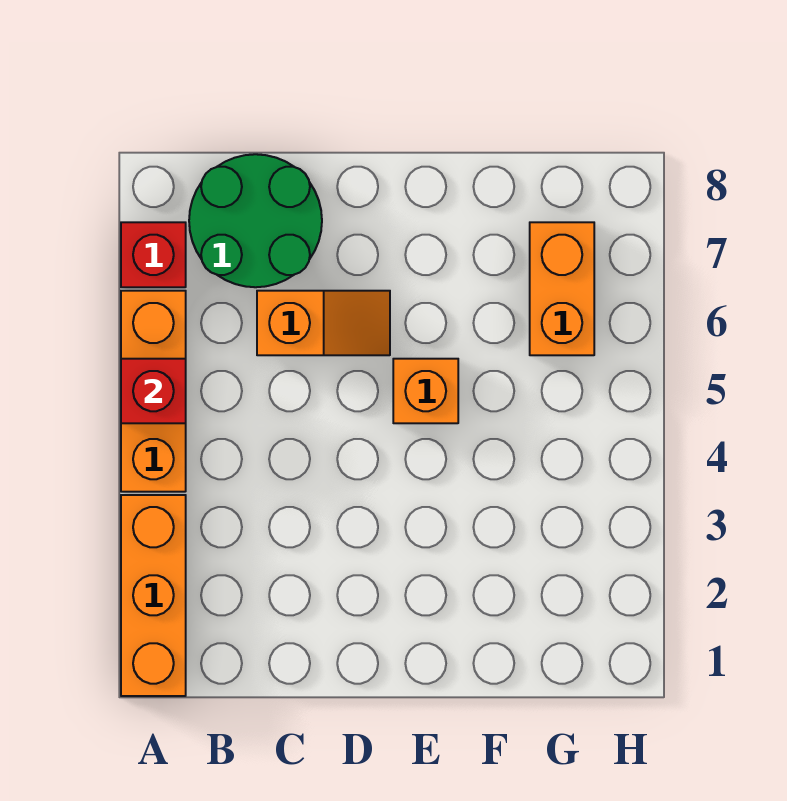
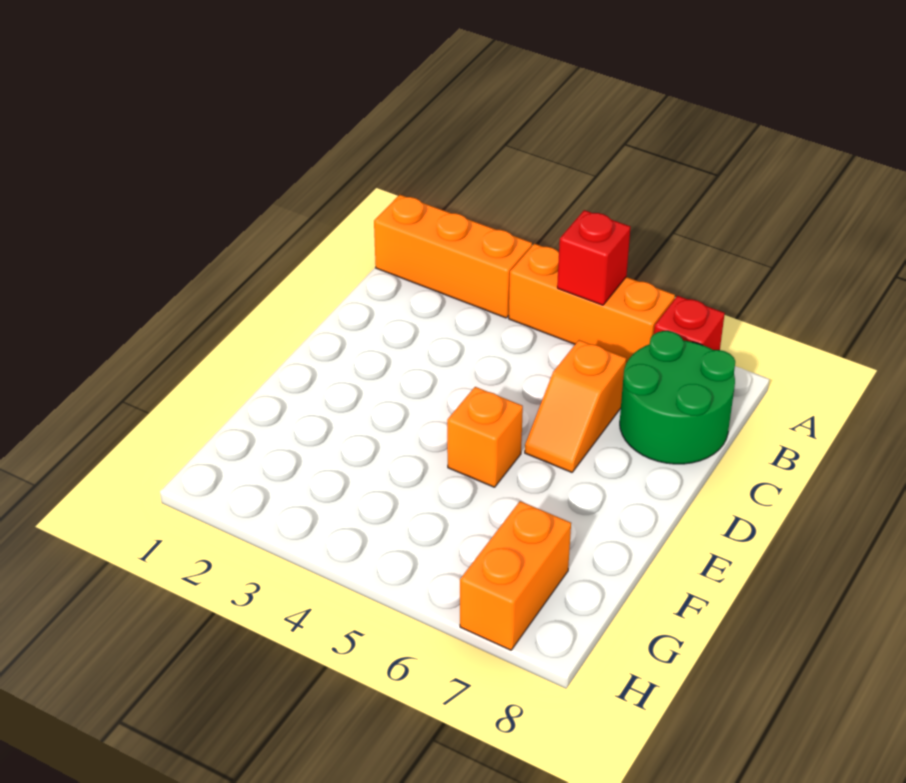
orange brick G6:G7 level 1 -> orange brick G7:H7 level 1

